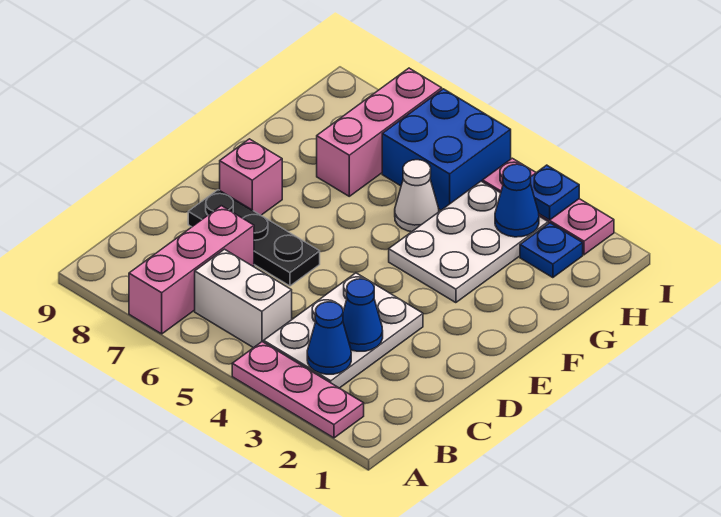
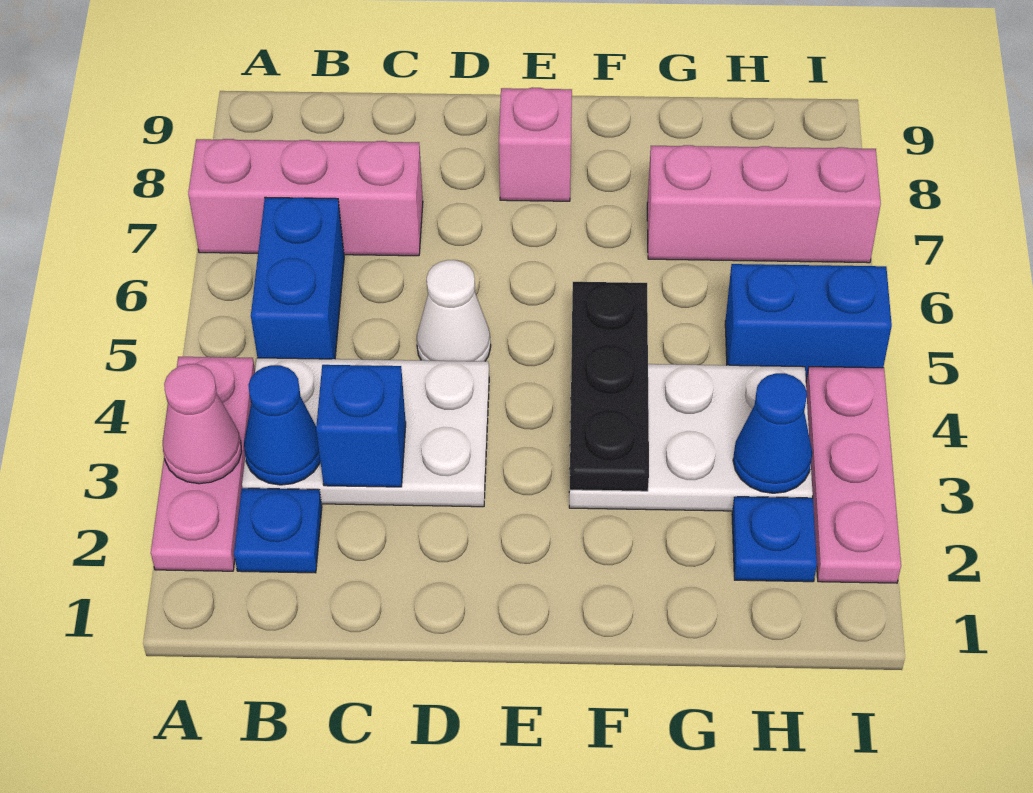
none -> pink cone A3 level 2
white brick B5:B6 level 1 -> blue brick B5:B6 level 1
blue cone C3 level 2 -> blue brick C3 level 2
black plate D6:D8 level 1 -> black plate F3:F5 level 2
white cone G5 level 1 -> white cone D5 level 1
blue brick H5:I6 level 1 -> blue brick H5:I5 level 1
blue plate I3 level 2 -> blue plate B2 level 1

